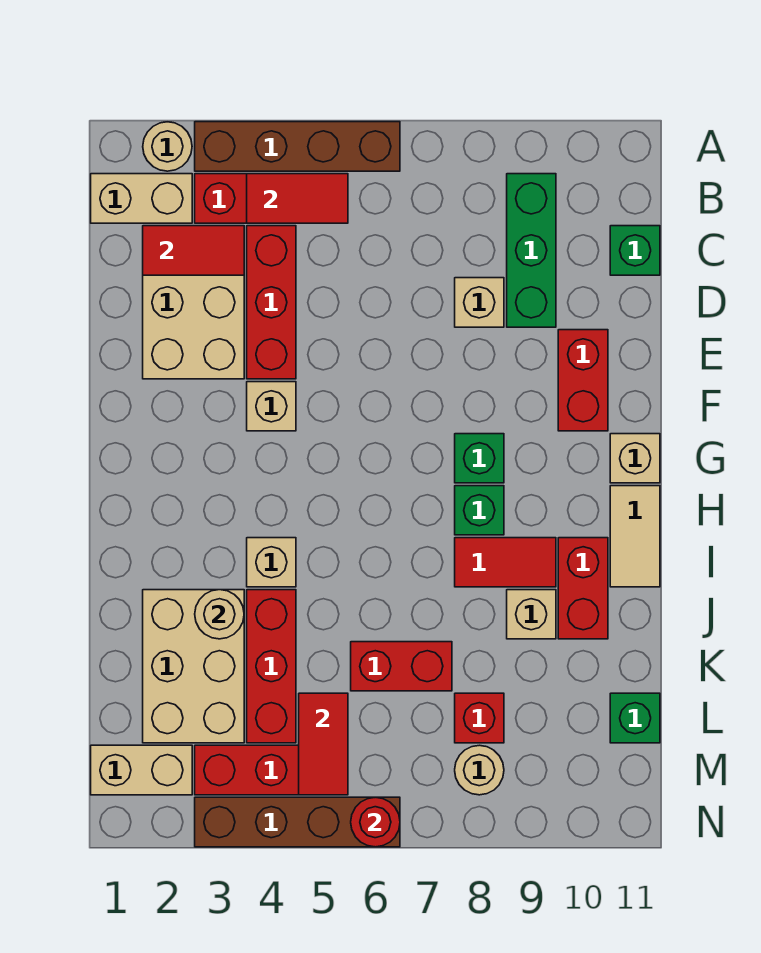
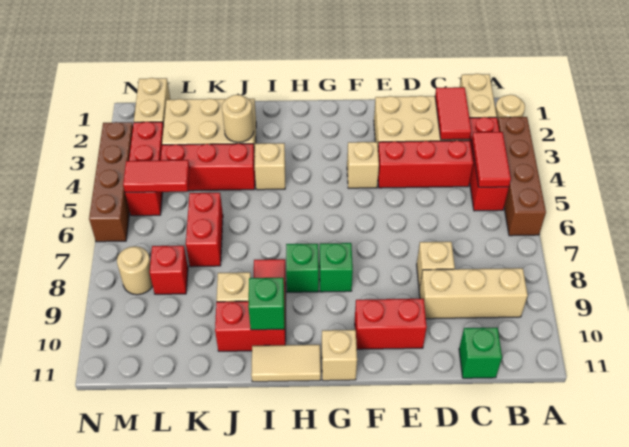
green brick B9:D9 level 1 -> tan brick B9:D9 level 1
green brick L11 level 1 -> green brick I10 level 2
red round brick N6 level 2 -> none

